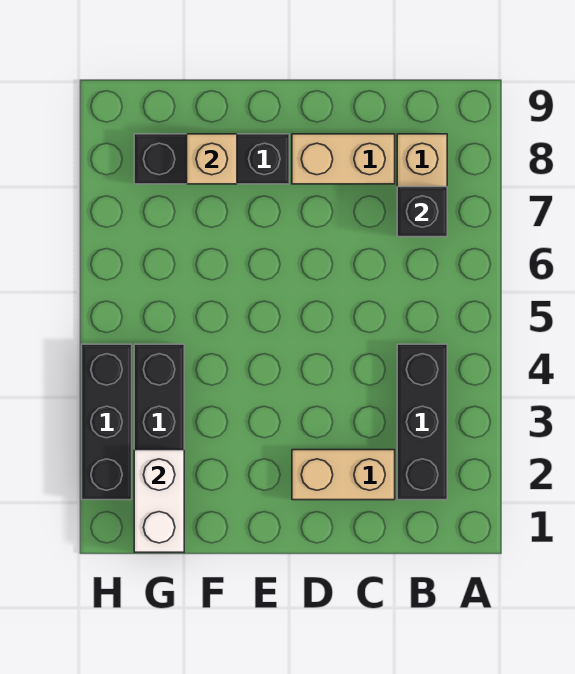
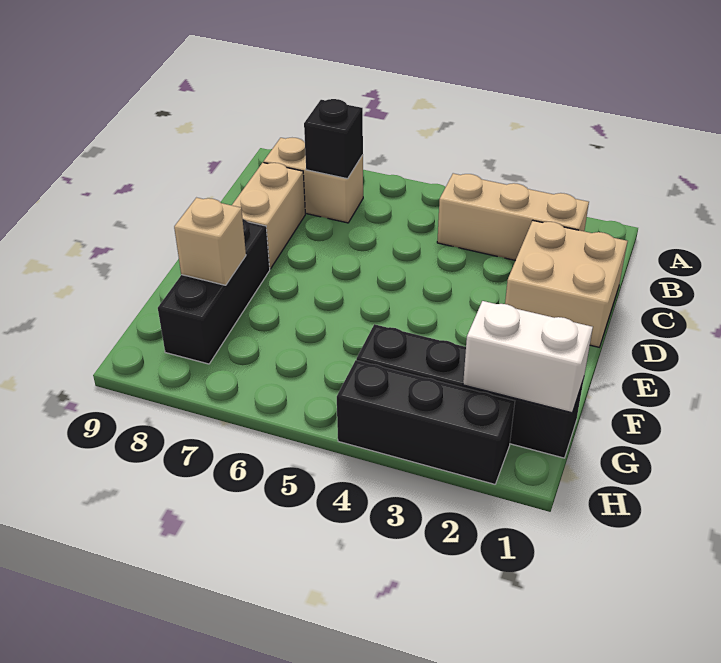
black brick B2:B4 level 1 -> tan brick B2:B4 level 1
tan brick C2:D2 level 1 -> tan brick C1:D2 level 1

